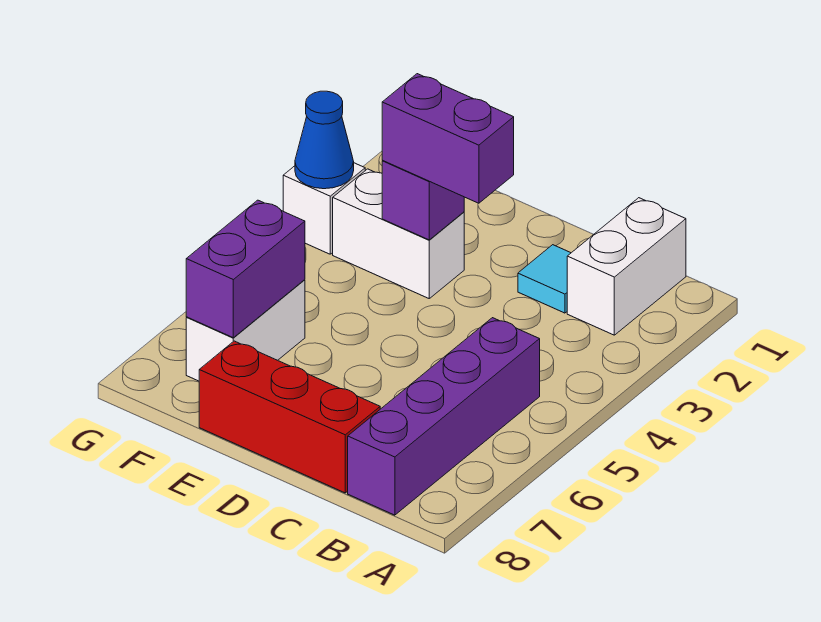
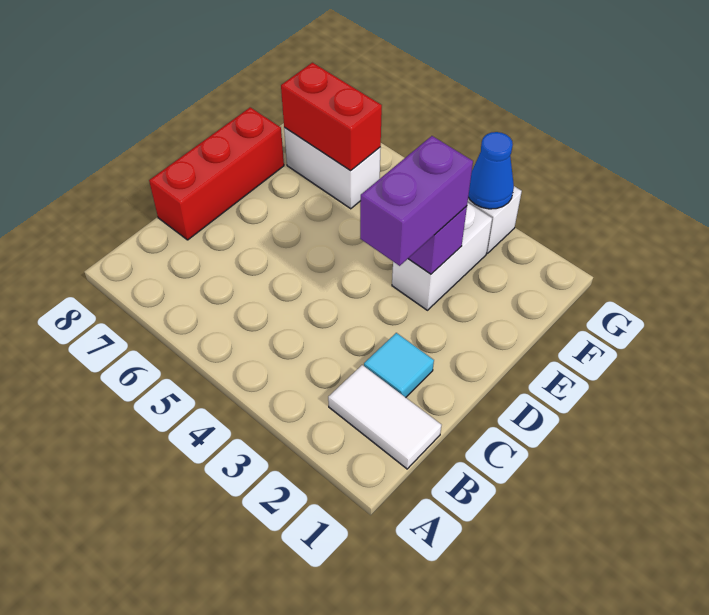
white brick B1:B2 level 1 -> white tile B1:B2 level 1
purple brick B5:B8 level 1 -> none
purple brick F6:F7 level 2 -> red brick F6:F7 level 2

